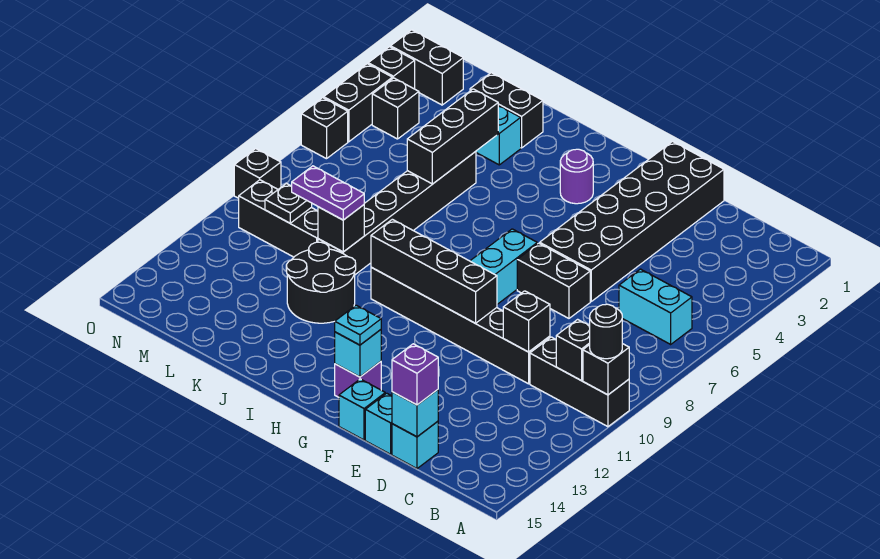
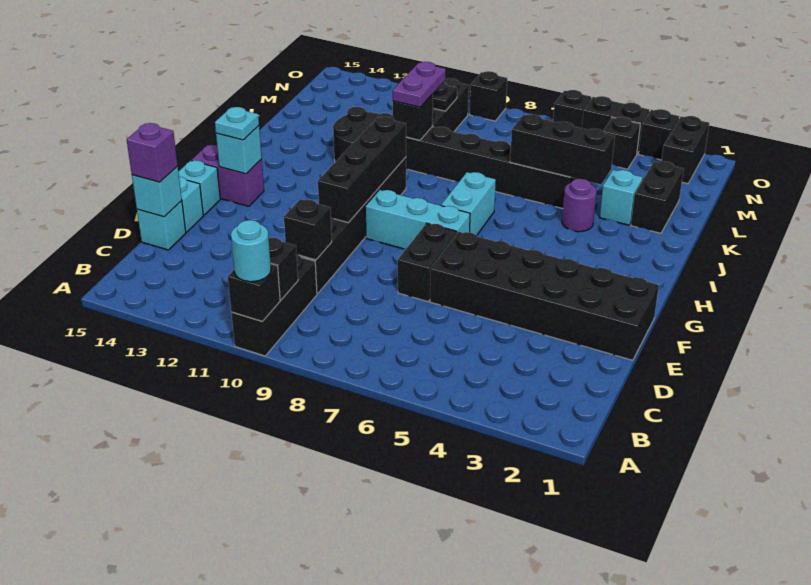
black round brick A10 level 3 -> cyan round brick A10 level 3
cyan brick B6:C6 level 1 -> cyan brick H7:I7 level 1
purple brick G14 level 1 -> purple brick G14:G15 level 1
purple round brick H3 level 1 -> purple round brick J4 level 1

